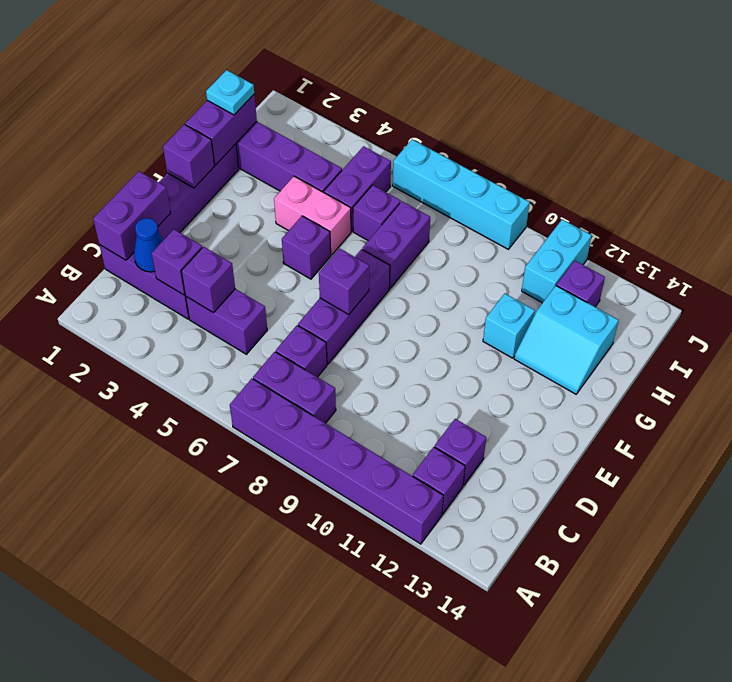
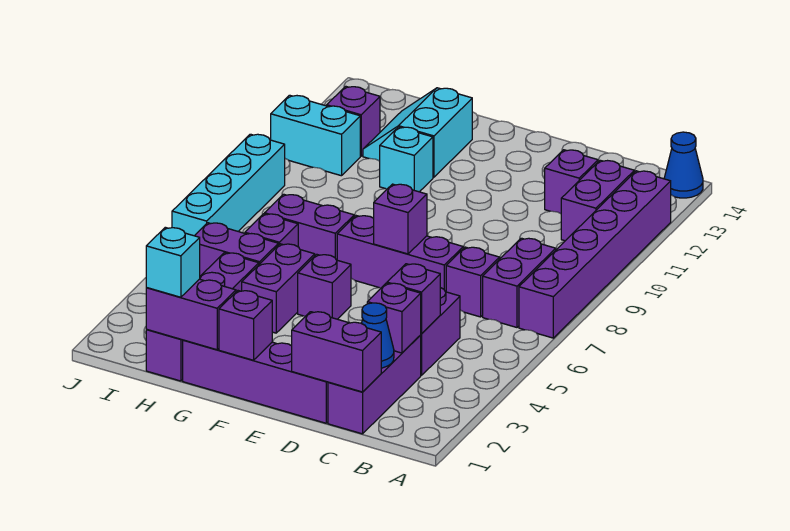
none -> blue cone A14 level 1
purple brick B12 level 1 -> purple brick B11:B12 level 1
pink brick G4:G5 level 1 -> purple brick G4:G5 level 1
cyan slope G12:H13 level 1 top H -> cyan slope G12:H13 level 1 top G
cyan plate H1 level 3 -> cyan brick H1 level 3

